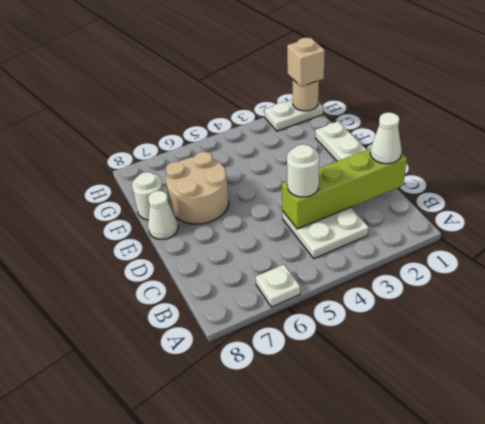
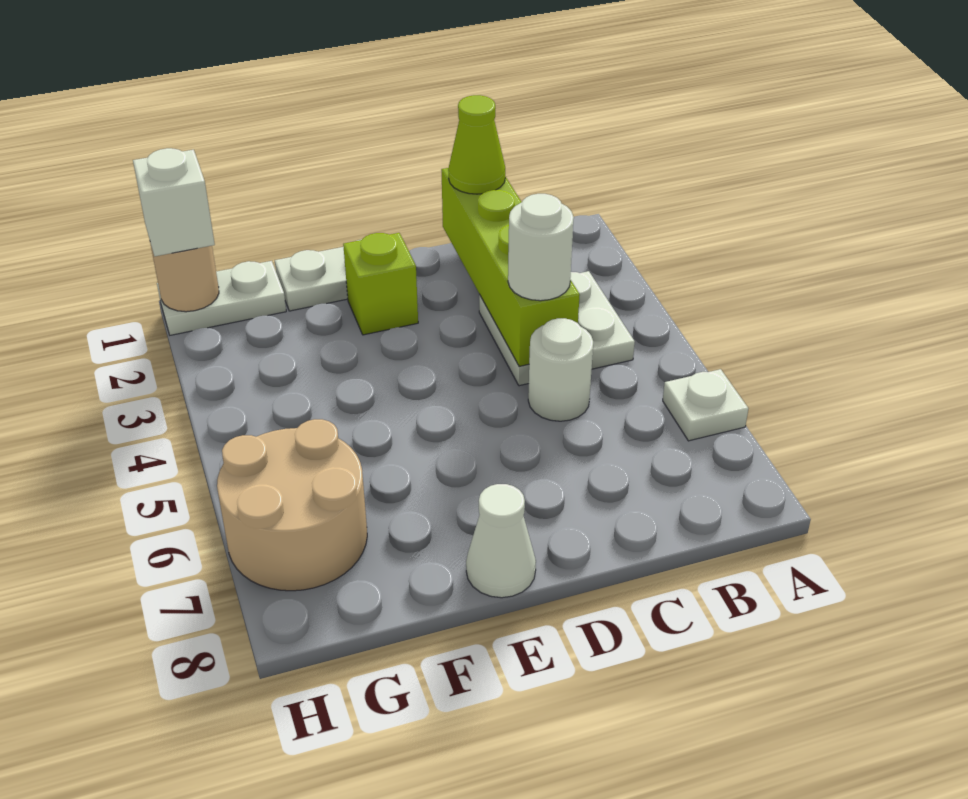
white cone C1 level 3 -> lime cone C1 level 3
none -> lime brick E2 level 1
tan round brick E6:F7 level 1 -> tan round brick G6:H7 level 1
white round brick F8 level 1 -> white round brick C5 level 1
white plate H1:H2 level 1 -> white plate G1:H1 level 1
tan brick H1 level 3 -> white brick H1 level 3

